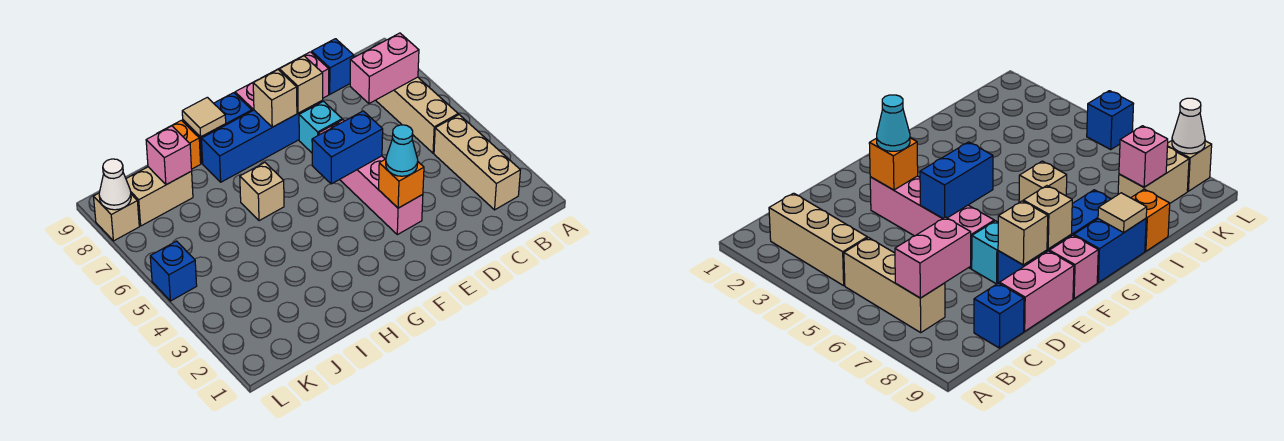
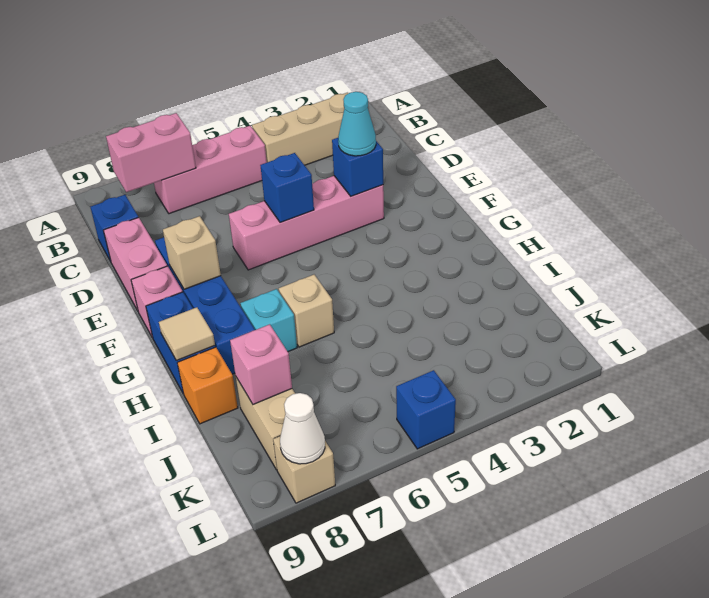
tan brick B5:B7 level 1 -> pink brick B5:B7 level 1
pink brick B7:C7 level 2 -> pink brick B7:B8 level 2
orange brick E3 level 2 -> blue brick E3 level 2
blue brick E5:F5 level 2 -> blue brick E5 level 2
cyan brick E7 level 1 -> cyan brick H7 level 1
tan brick E8 level 2 -> none

